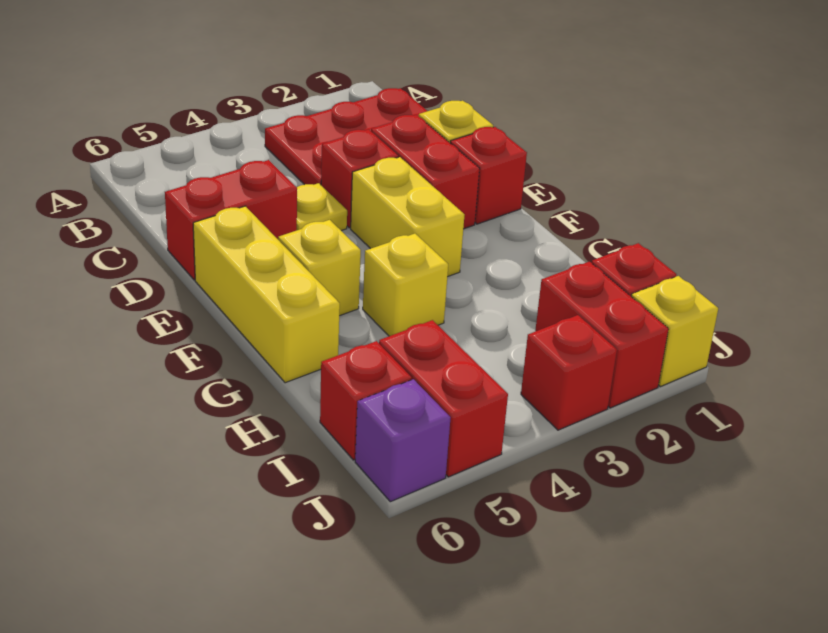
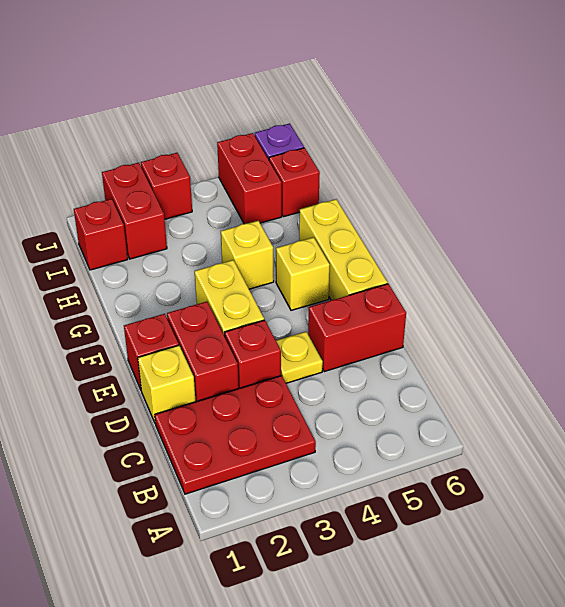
yellow brick J1 level 1 -> none

